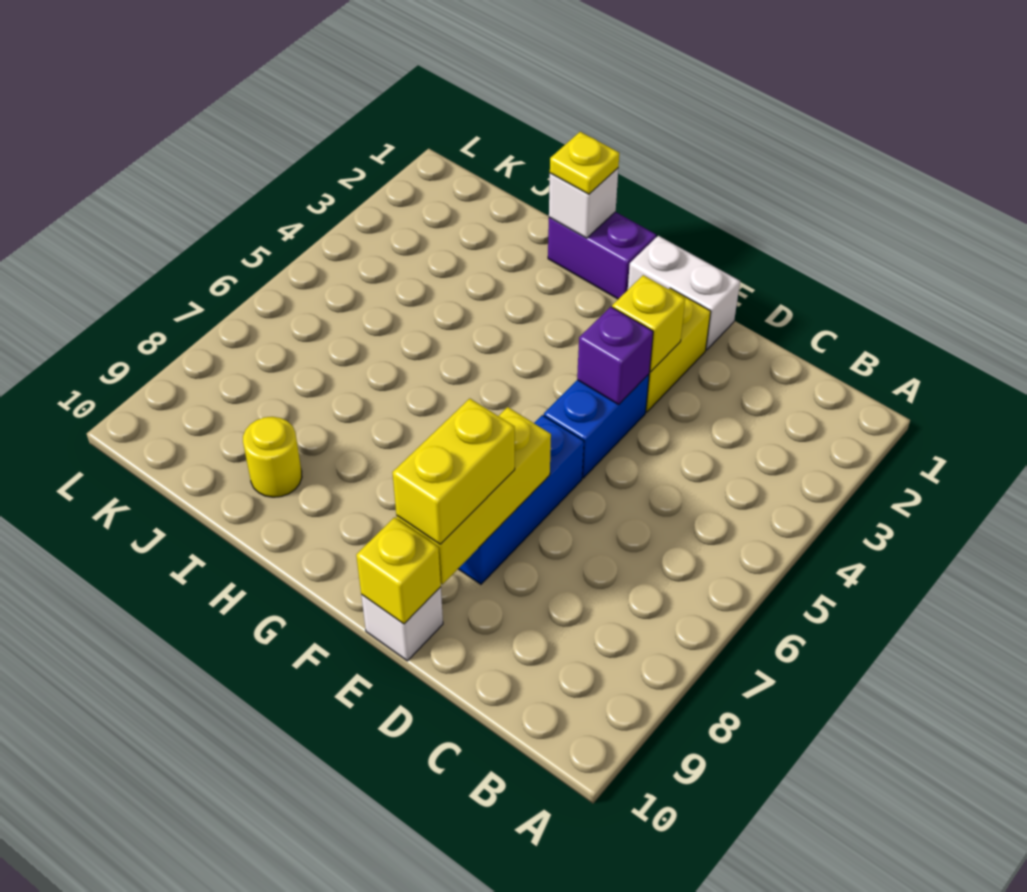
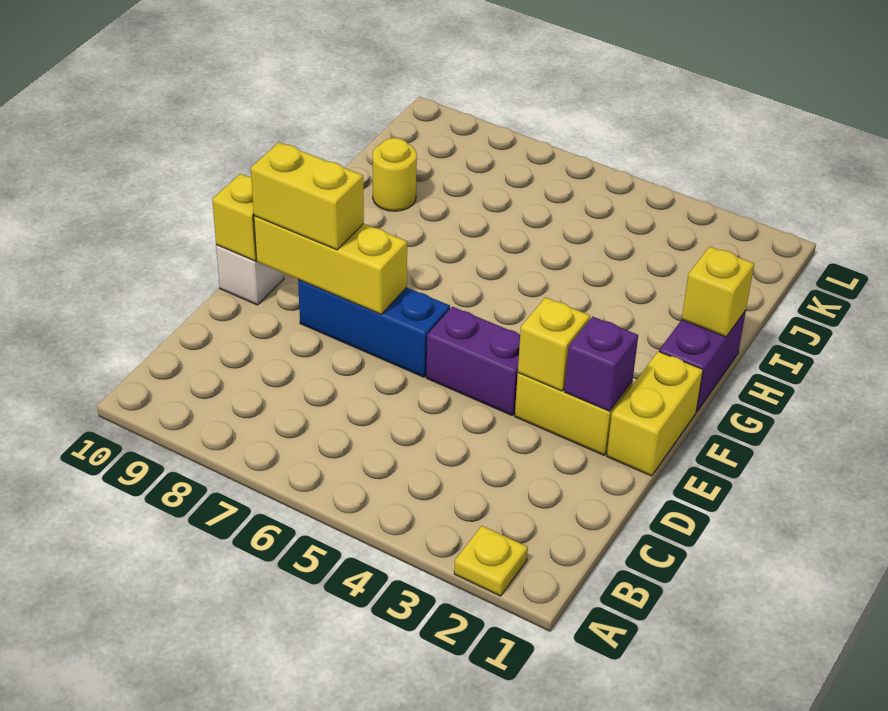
white brick E1:F1 level 1 -> yellow brick E1:F1 level 1
blue brick E4:E5 level 1 -> purple brick E4:E5 level 1
purple brick E4 level 2 -> purple brick E2 level 2
white brick H1 level 2 -> yellow brick H1 level 2
yellow plate H1 level 3 -> yellow plate A2 level 1

